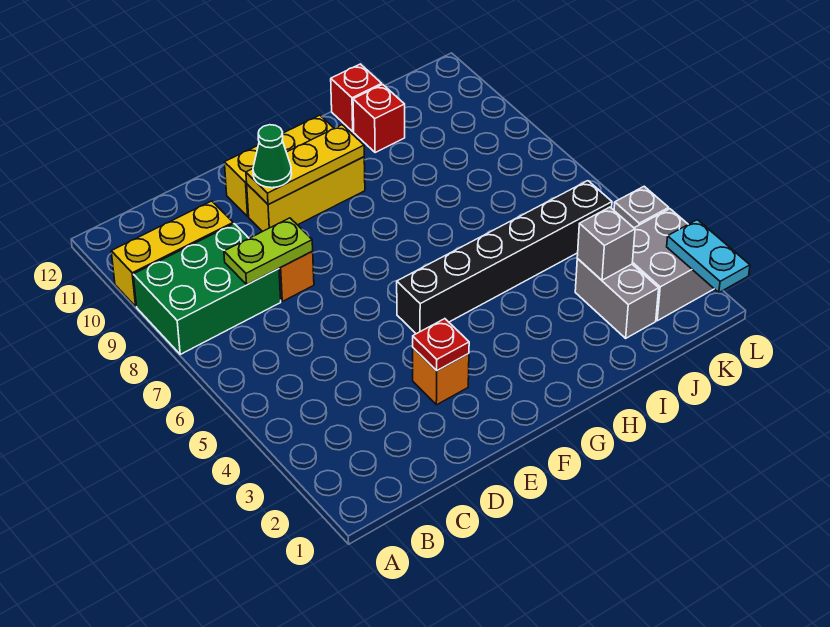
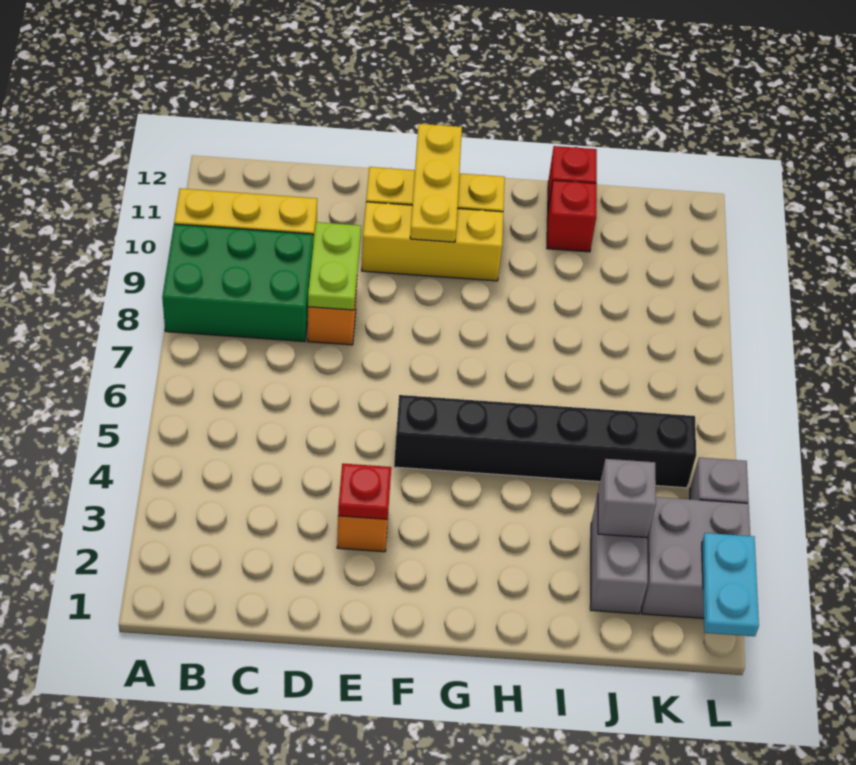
lime plate C8:D8 level 2 -> lime plate D8:D9 level 2
yellow plate E10:G10 level 2 -> yellow plate F10:F12 level 2
green cone E10 level 3 -> none

